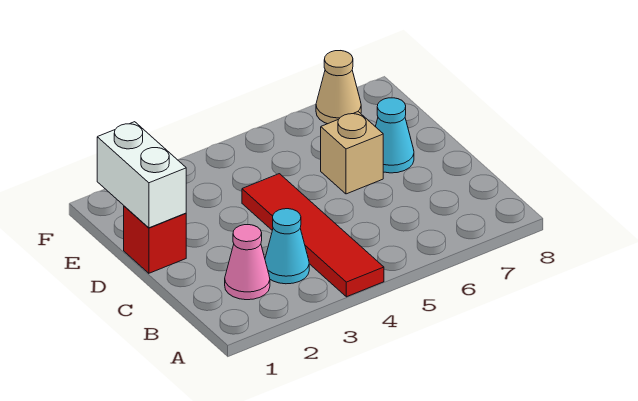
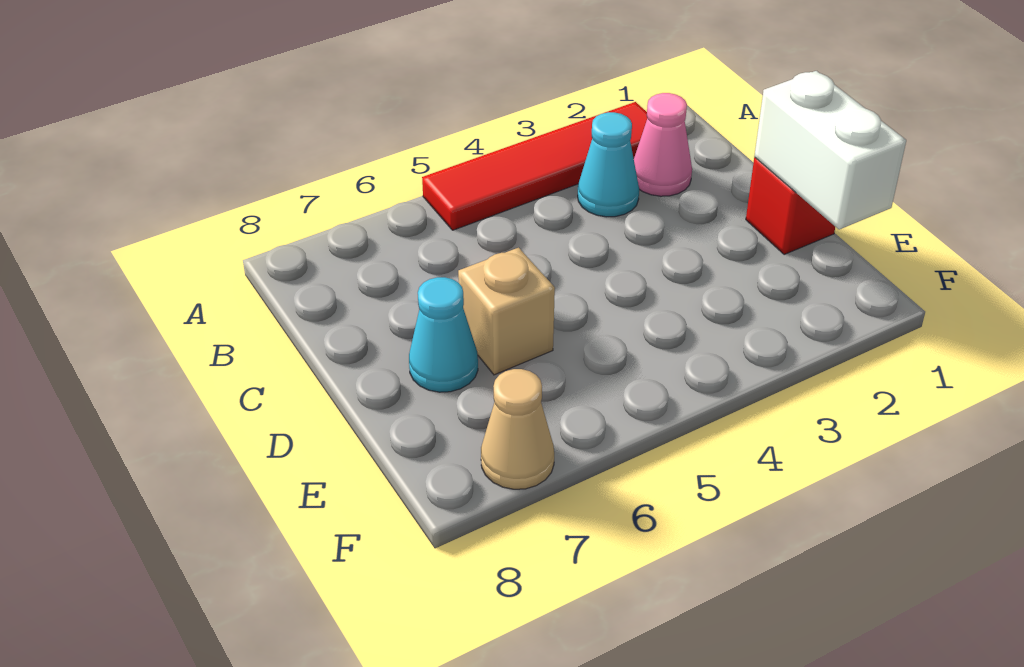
red tile A4:D4 level 1 -> red tile A2:A5 level 1

